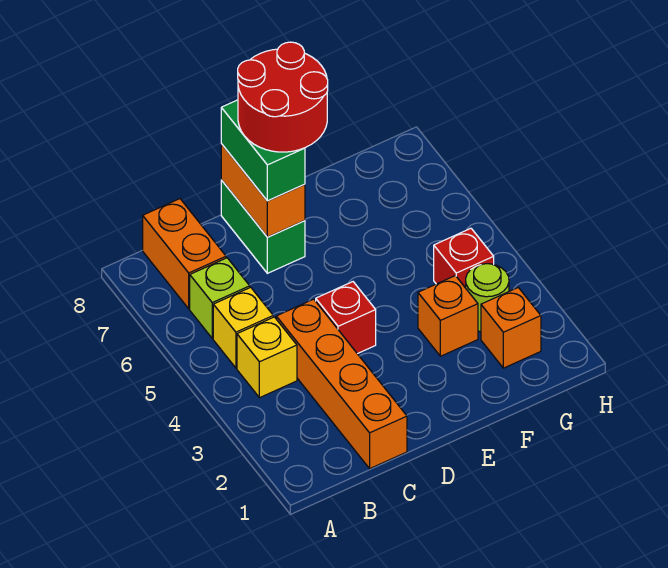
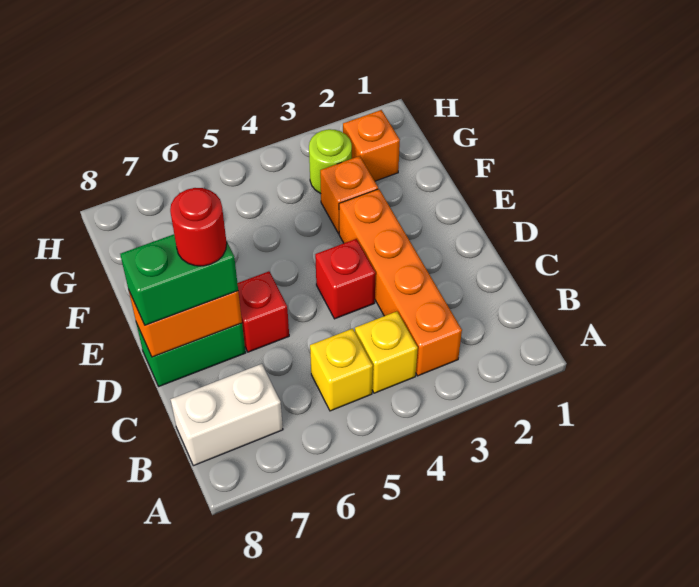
lime brick B6 level 1 -> none
orange brick B7:B8 level 1 -> white brick B7:B8 level 1
orange brick C1:C4 level 1 -> orange brick B3:E3 level 1
red round brick D7:E8 level 4 -> red round brick D7 level 4
red brick G4 level 1 -> red brick D6 level 1

